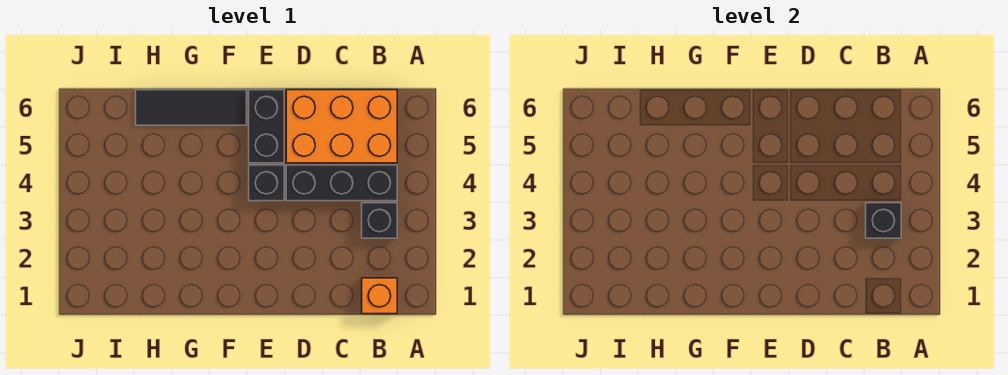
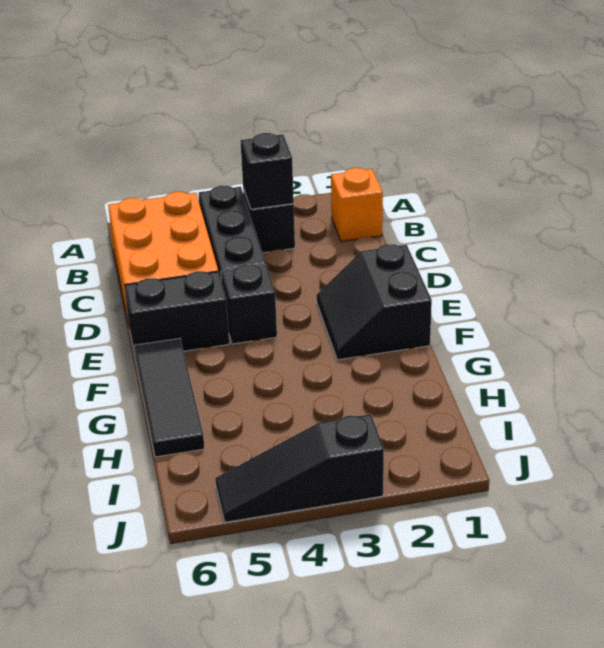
none -> black slope E1:F2 level 1 top 1
none -> black slope J3:J5 level 1 top 3

